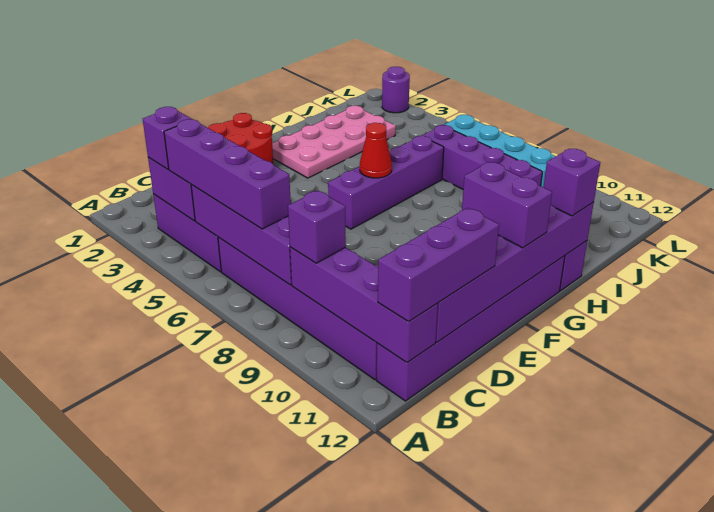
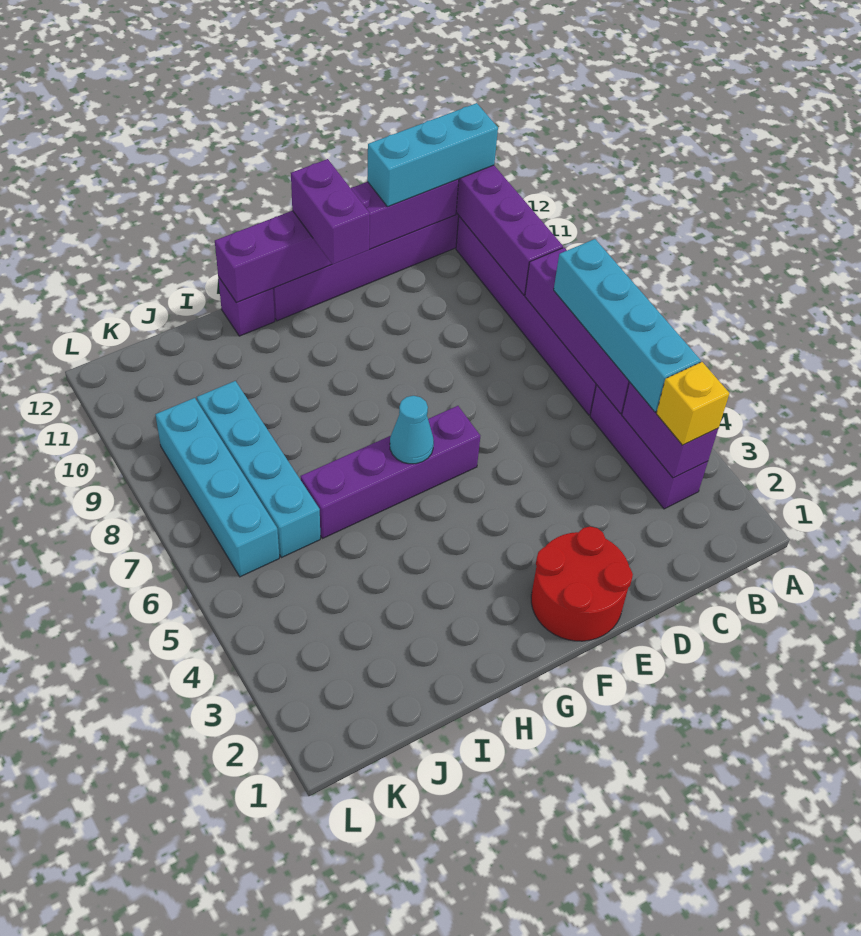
purple brick B3 level 3 -> yellow brick B3 level 3
purple brick B4:B7 level 3 -> cyan brick B4:B7 level 3
purple brick B9 level 3 -> none
purple brick B12:D12 level 3 -> cyan brick B12:D12 level 3
pink plate G2:J3 level 1 -> none
red cone G6 level 2 -> cyan cone G6 level 2
purple brick H12 level 3 -> none
purple brick J6:J9 level 1 -> cyan brick J6:J9 level 1
purple round brick L2 level 1 -> none

